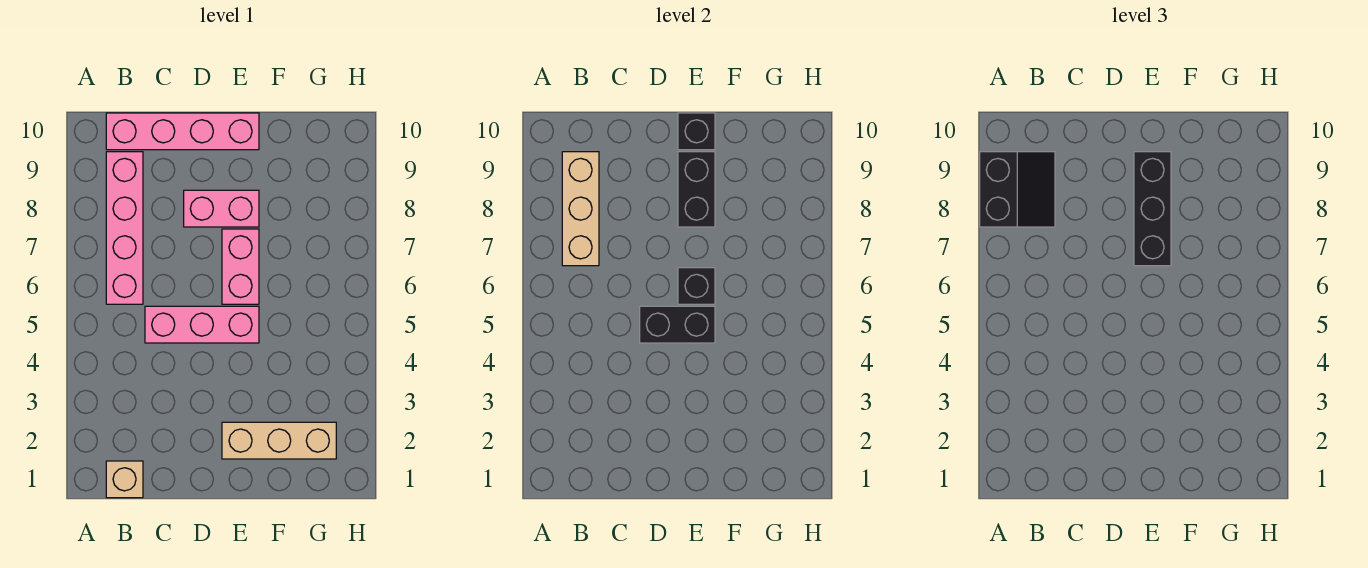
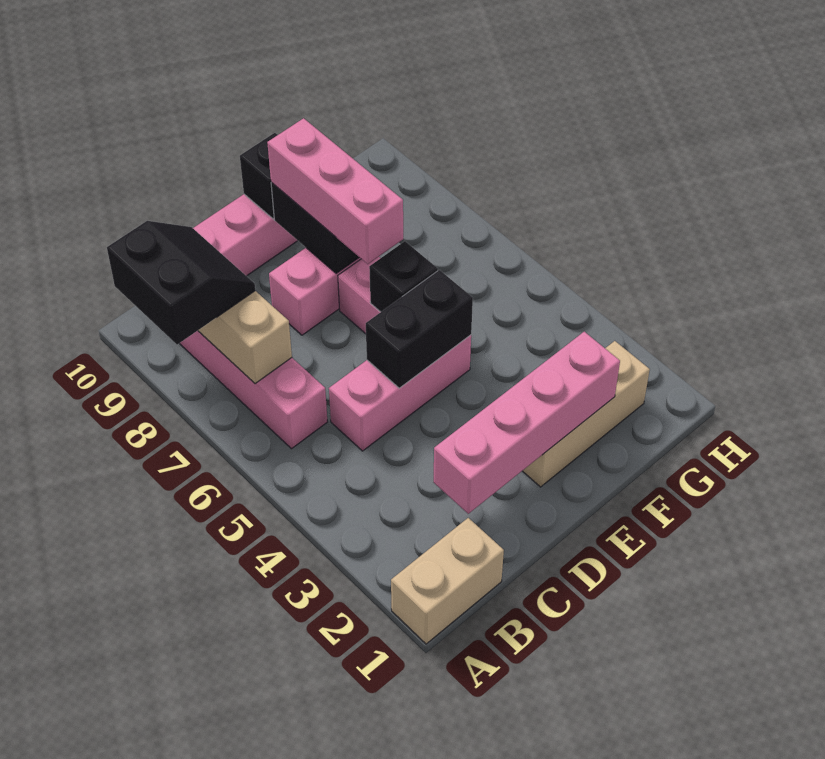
tan brick B1 level 1 -> tan brick A1:B1 level 1
none -> pink brick C2:F2 level 2
black brick E7:E9 level 3 -> pink brick E7:E9 level 3

